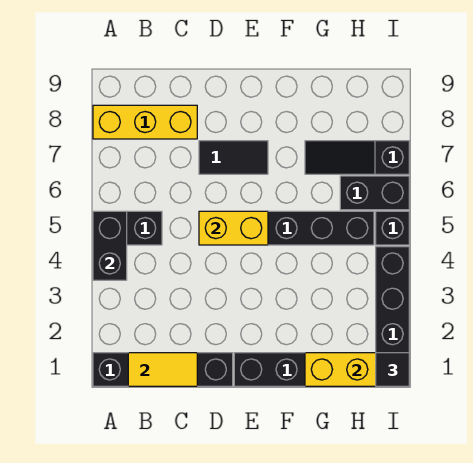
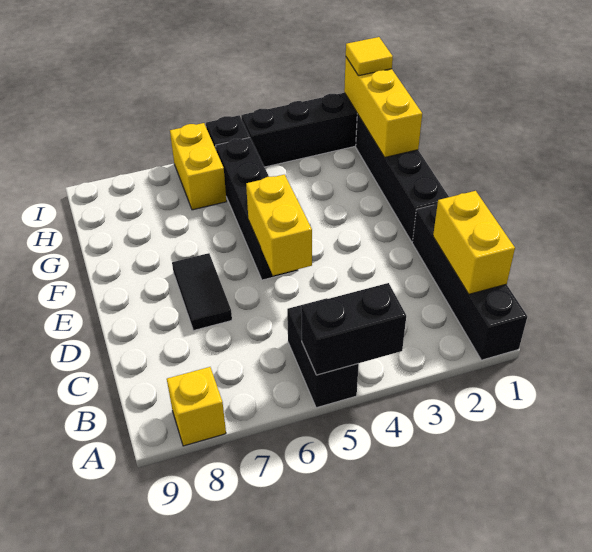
yellow brick A8:C8 level 1 -> yellow brick A8 level 1
yellow tile B1:C1 level 2 -> yellow brick B1:C1 level 2
black slope G7:I7 level 1 top I -> none
black brick H6:I6 level 1 -> yellow brick H6:I6 level 1
black tile I1 level 3 -> yellow tile I1 level 3

